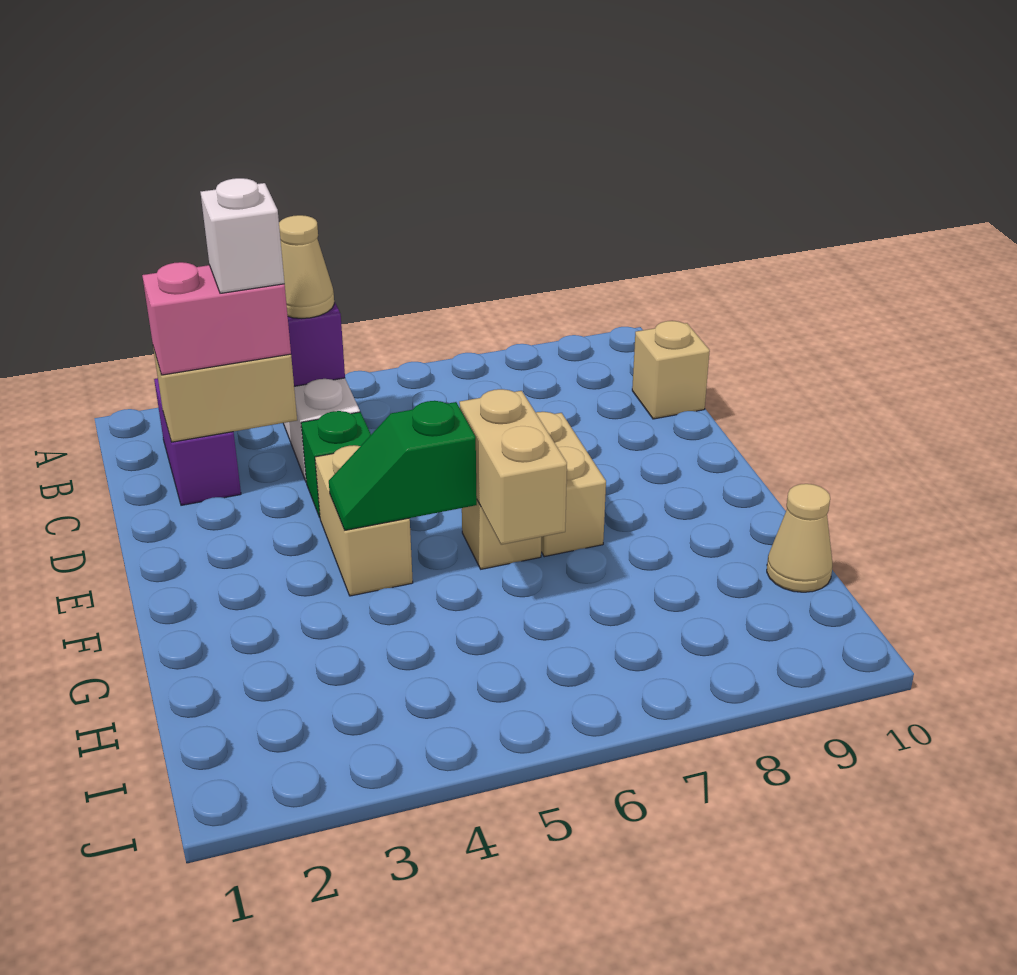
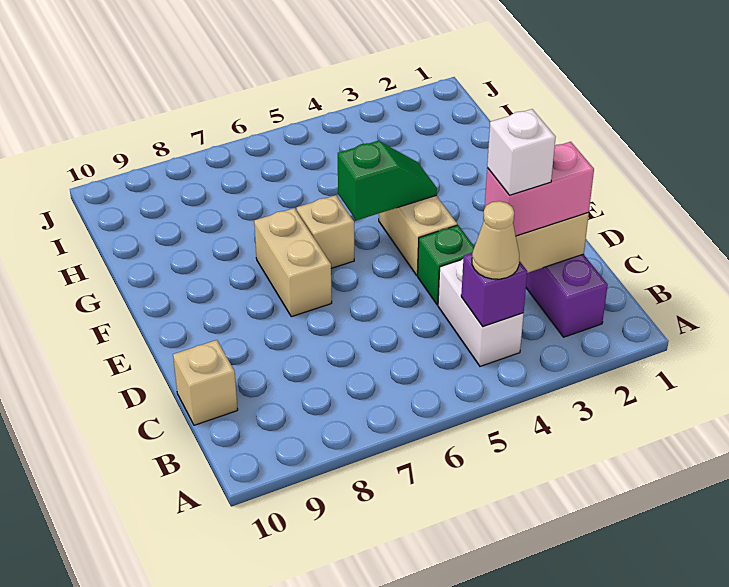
tan brick F6:G6 level 2 -> none
tan cone H10 level 1 -> none

